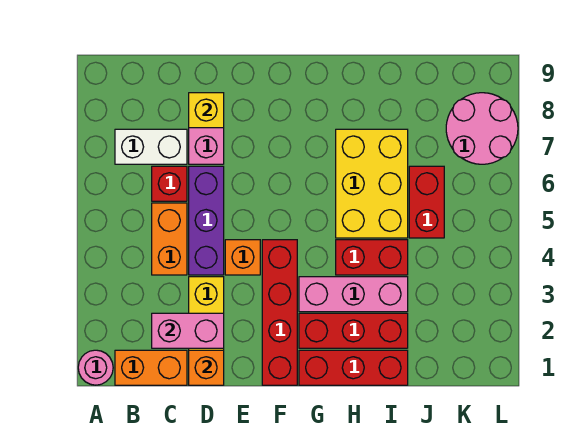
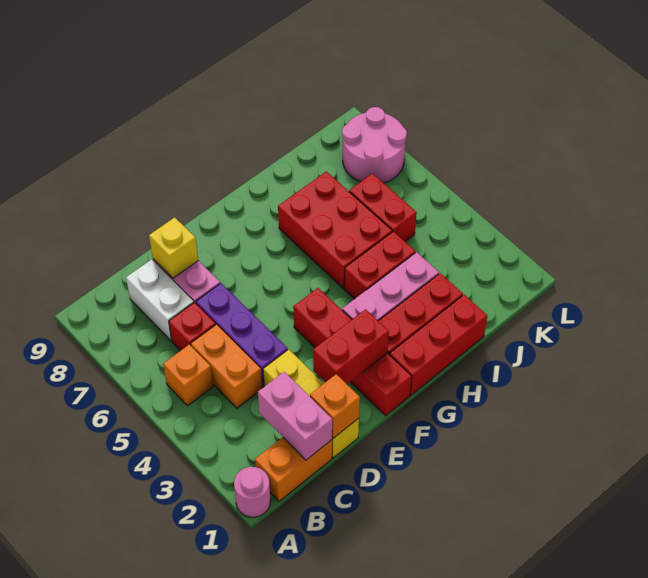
white brick B7:C7 level 1 -> white brick C7:C8 level 1
pink brick C2:D2 level 2 -> pink brick C1:C2 level 2
none -> red brick E2:F2 level 2
orange brick E4 level 1 -> orange brick B5 level 1
yellow brick H5:I7 level 1 -> red brick H5:I7 level 1

